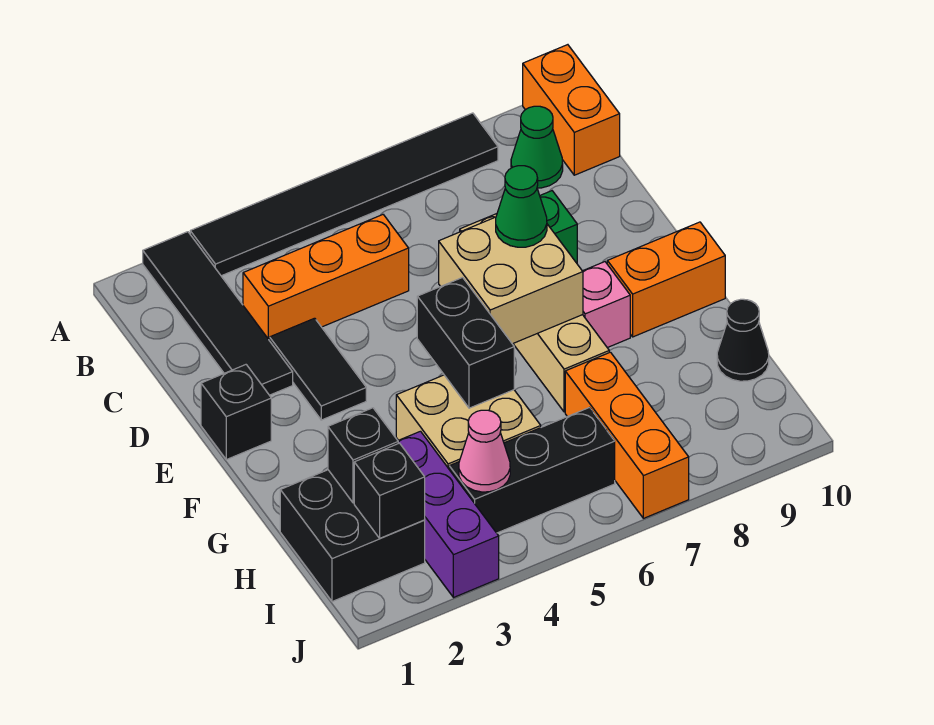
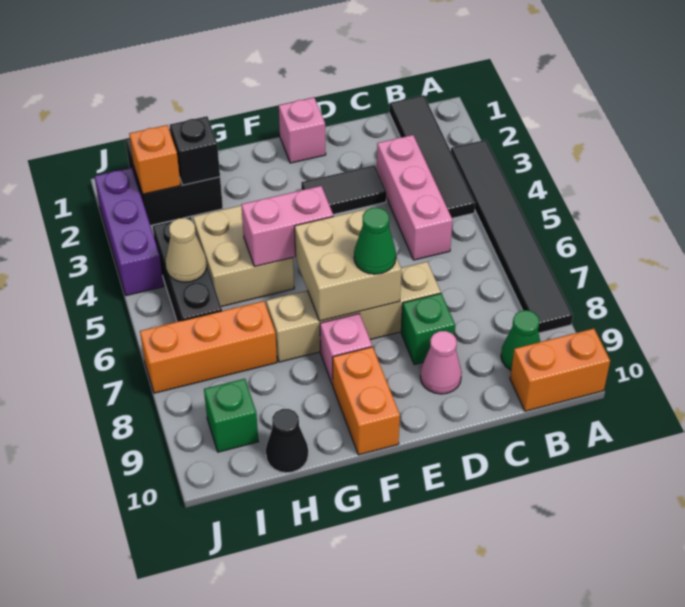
black tile A2:D2 level 1 -> black tile B1:B4 level 1
orange brick C3:C5 level 1 -> pink brick C3:C5 level 1
black brick E1 level 1 -> pink brick E1 level 1
black brick F5:G5 level 2 -> pink brick F5:G5 level 2
purple brick H3:J3 level 1 -> purple brick J2:J4 level 1
black brick I2 level 2 -> orange brick I2 level 2
pink cone I4 level 2 -> pink cone D9 level 1
none -> tan cone I5 level 2
none -> green brick I9 level 1

